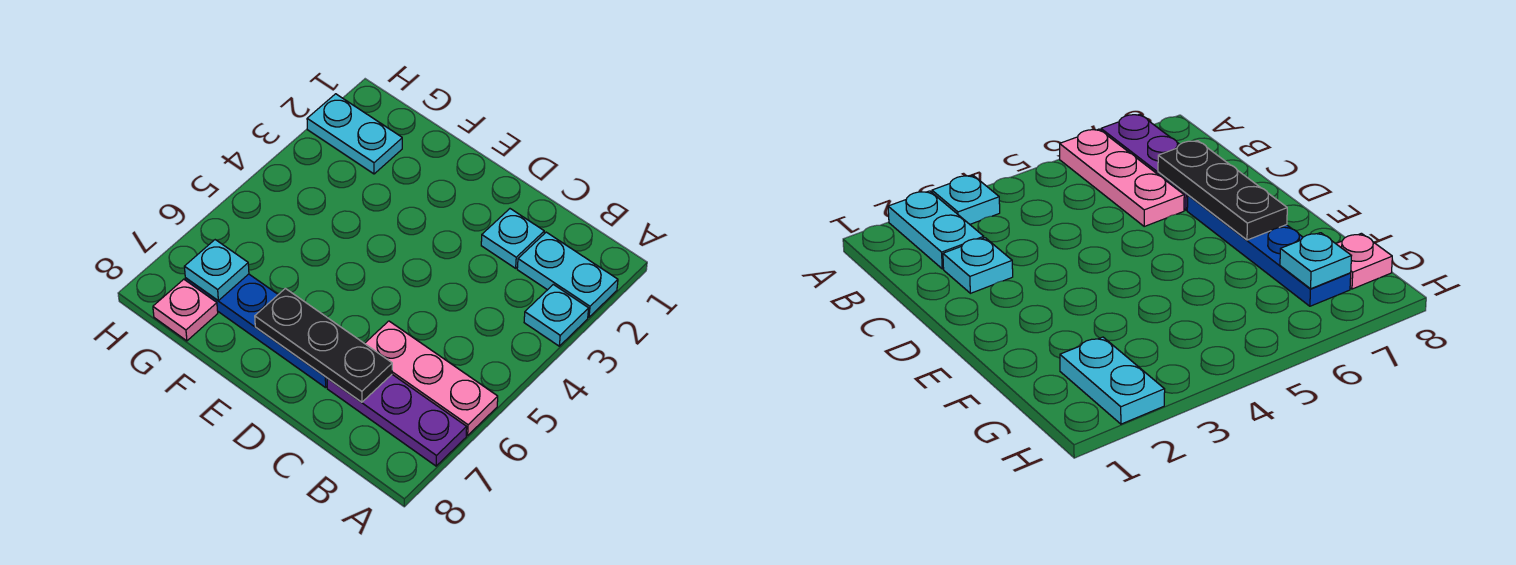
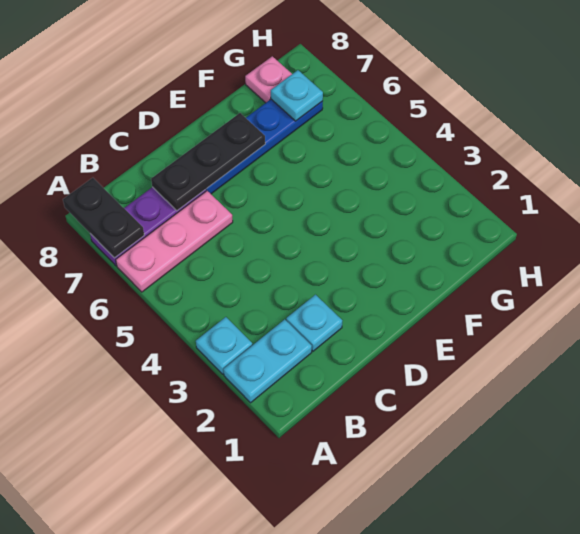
none -> black plate A7:A8 level 2
cyan plate G2:H2 level 1 -> none

